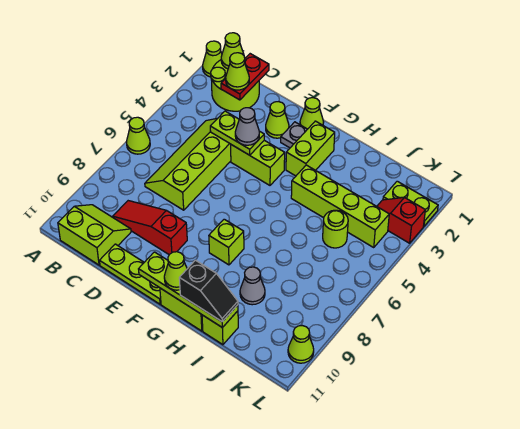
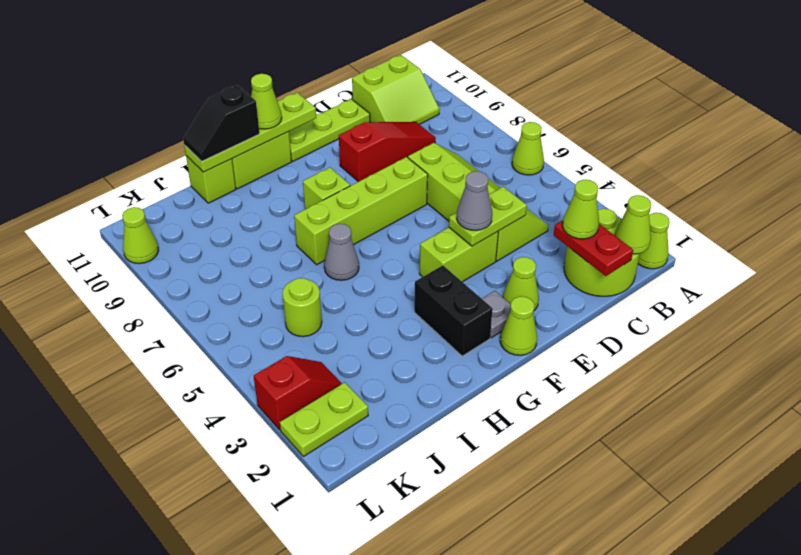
lime brick G2:G3 level 1 -> black brick G2:G3 level 1
lime brick H4:K4 level 1 -> lime brick E7:H7 level 1
grey cone I9 level 1 -> grey cone H6 level 1

